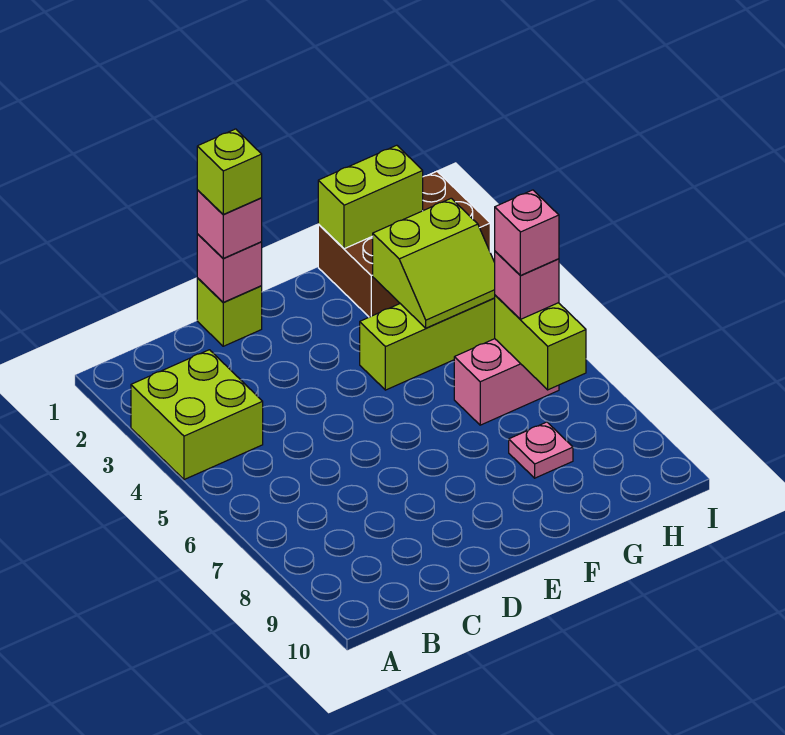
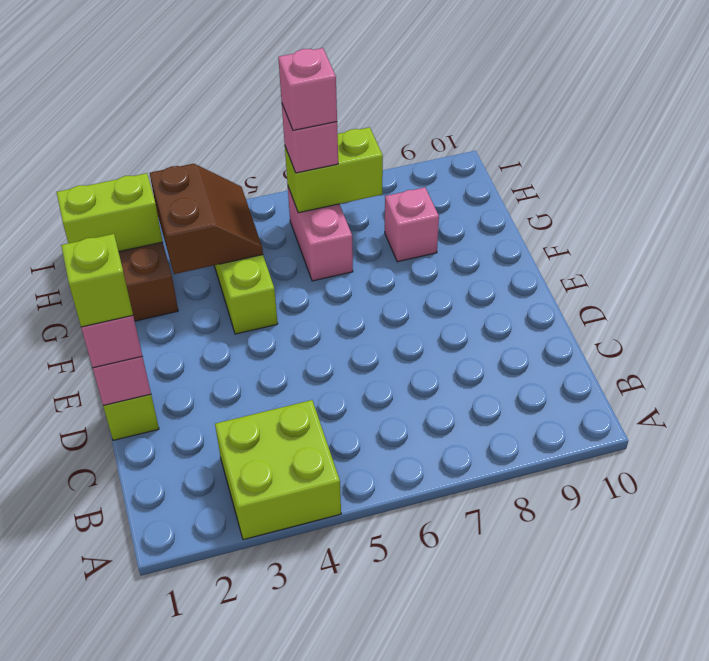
lime brick G1:H1 level 2 -> lime brick H1:H2 level 2
lime slope G3:H4 level 2 top 3 -> brown slope G3:H4 level 2 top 3
pink plate G8 level 1 -> pink brick G8 level 1

